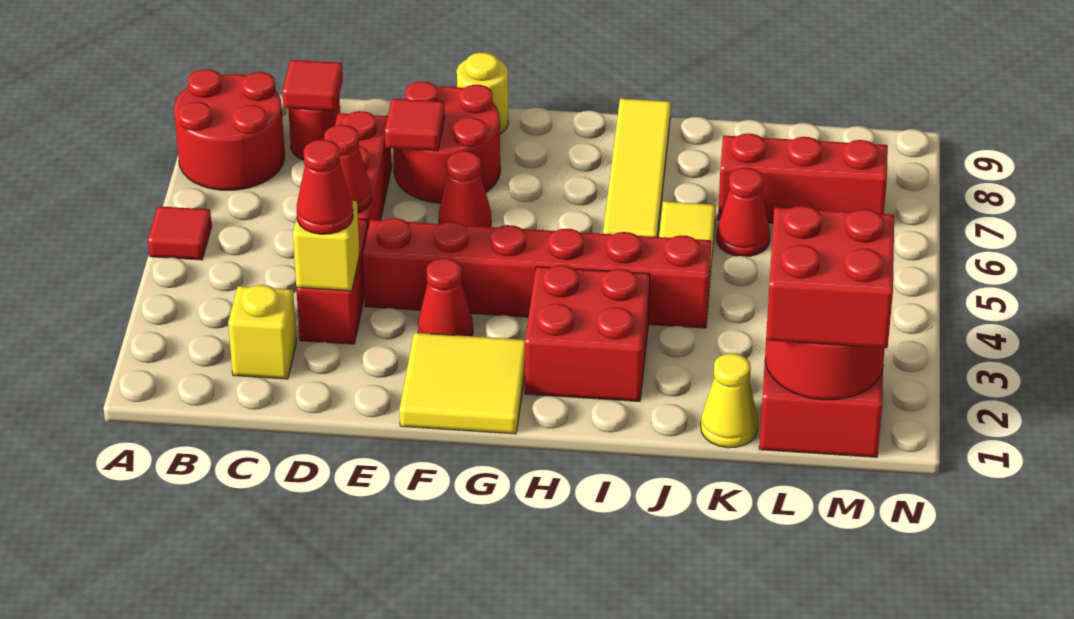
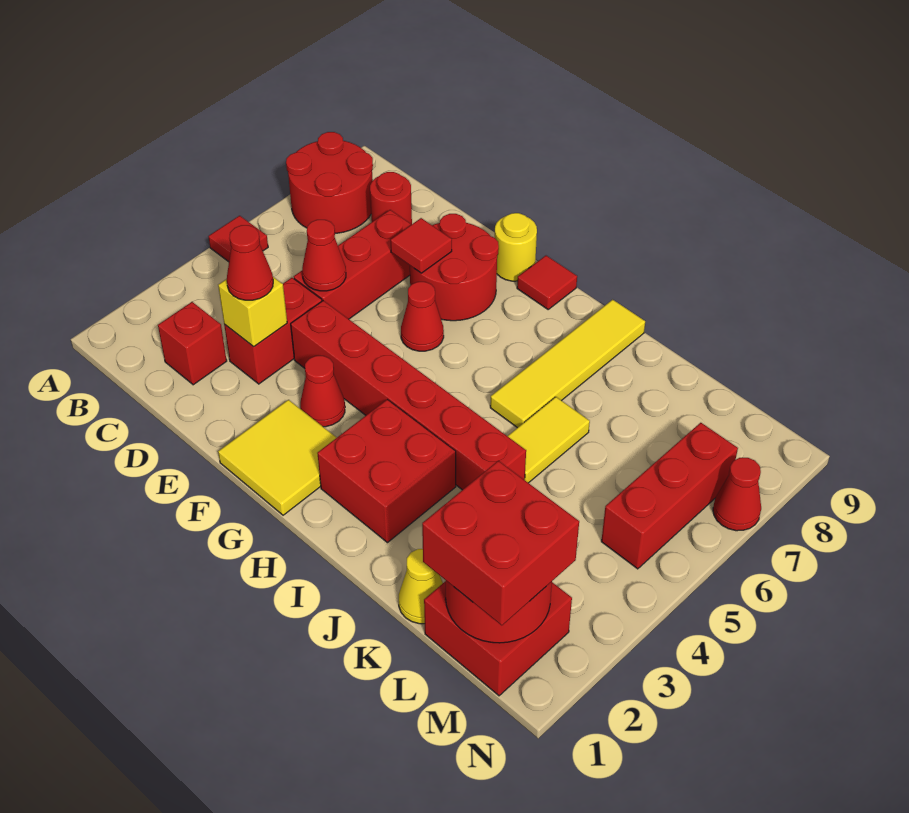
yellow brick C2 level 1 -> red brick C2 level 1
red tile C8 level 2 -> red tile G9 level 1
red cone K6 level 1 -> red cone N7 level 1
red brick K7:M7 level 1 -> red brick M5:M7 level 1

